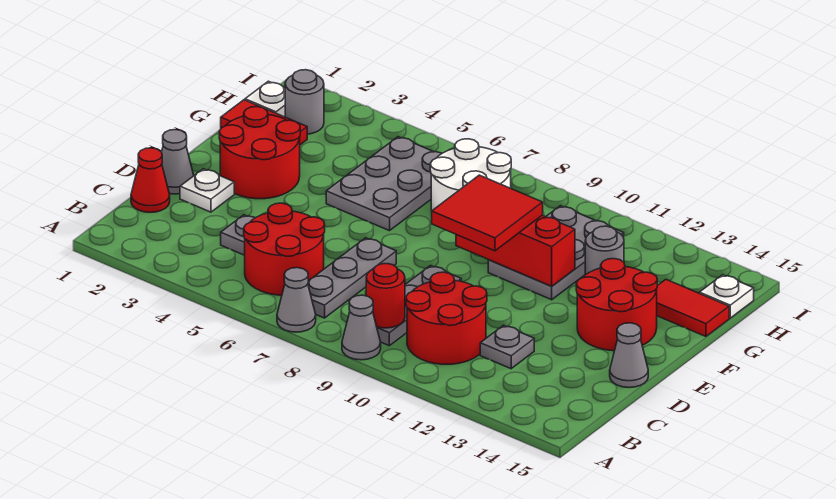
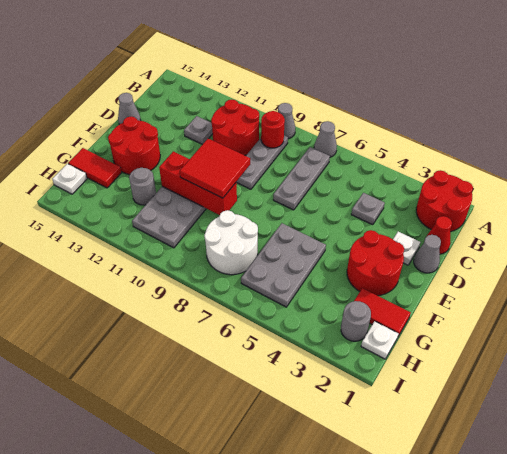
red round brick B5:C6 level 1 -> red round brick A1:B2 level 1

